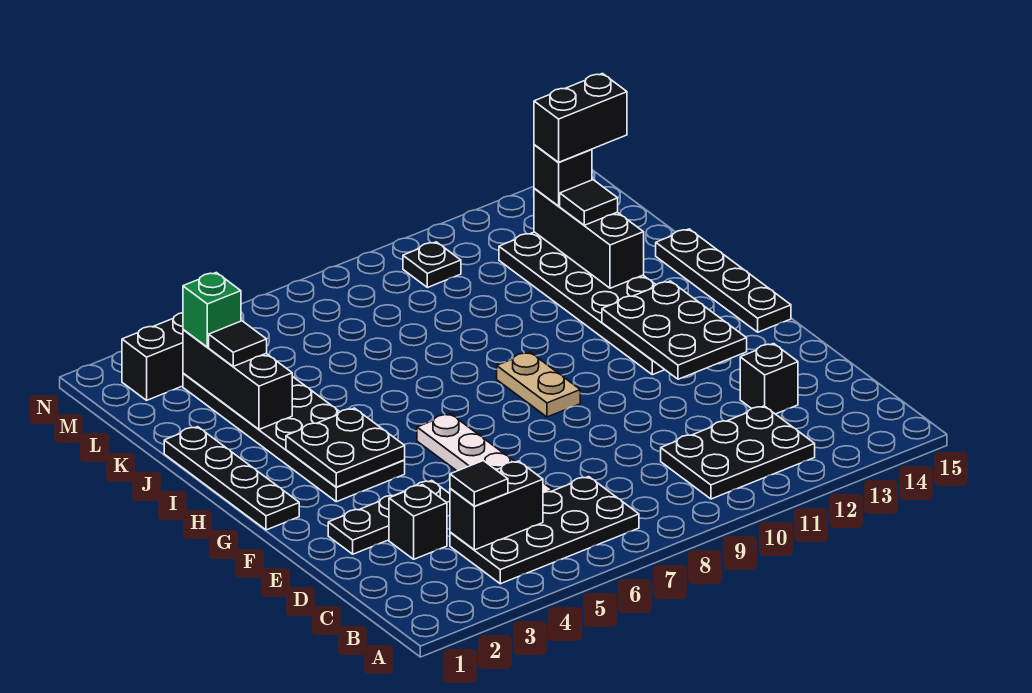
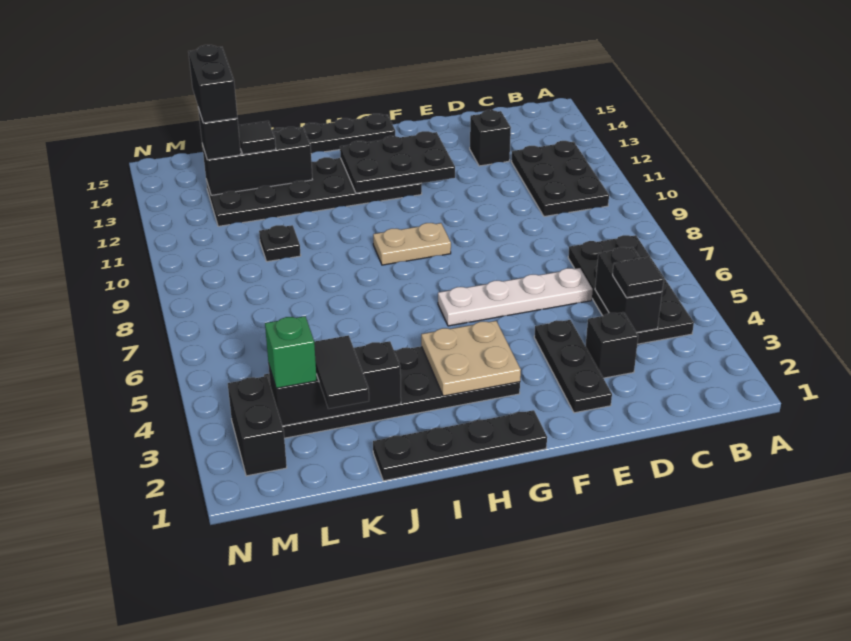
black plate G3:H4 level 2 -> tan plate G3:H4 level 2
black tile K3 level 3 -> black tile K2:K3 level 3
black plate M10 level 1 -> black plate K10 level 1

